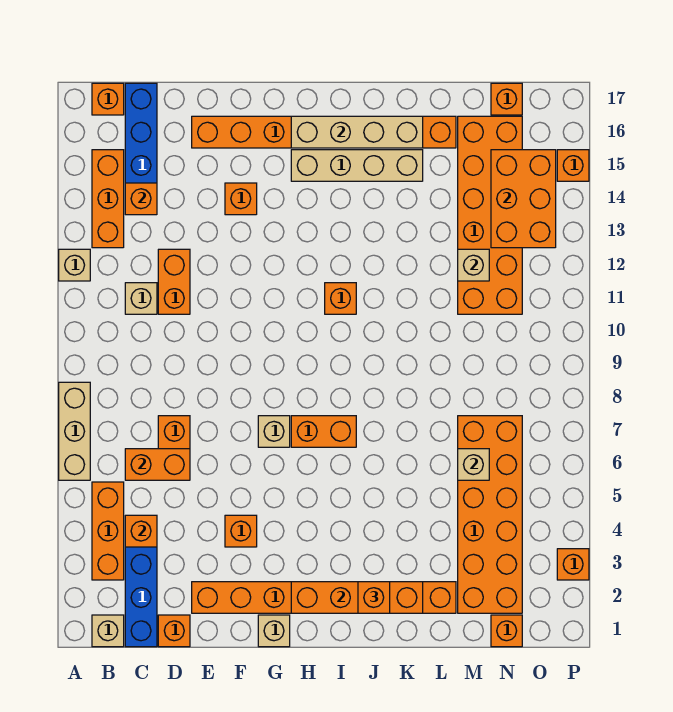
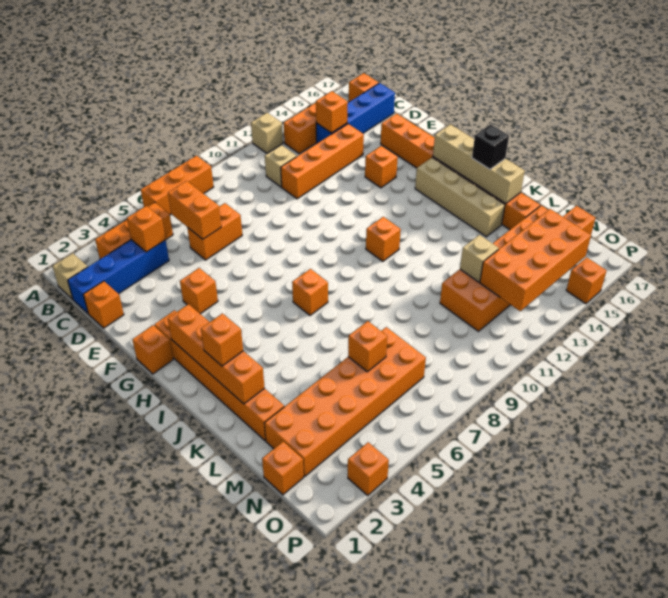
tan brick A6:A8 level 1 -> orange brick A6:A8 level 1
orange brick D11:D12 level 1 -> orange brick D11:D14 level 1
orange brick E2:L2 level 1 -> orange brick G2:L2 level 1
tan brick G1 level 1 -> orange brick G1 level 1
tan brick G7 level 1 -> none
orange brick H7:I7 level 1 -> orange brick I7 level 1
none -> black brick J16 level 3
tan brick M6 level 2 -> orange brick M6 level 2
orange brick N13:O15 level 2 -> orange brick N12:O15 level 2

